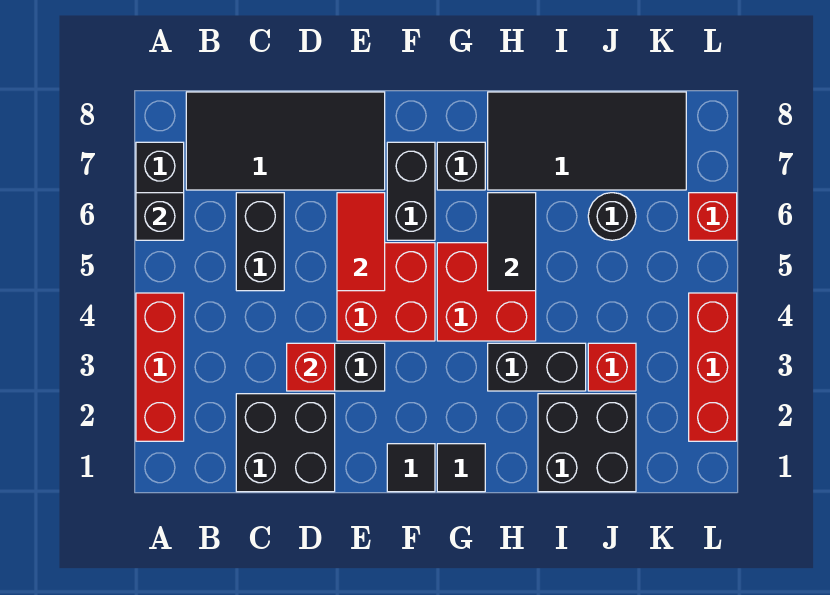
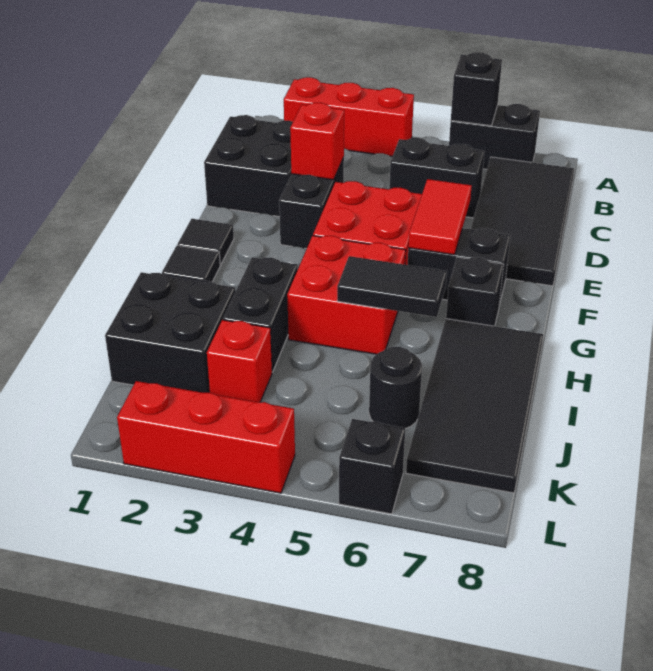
red tile E5:E6 level 2 -> red tile E6:F6 level 2
red brick L6 level 1 -> black brick L6 level 1

